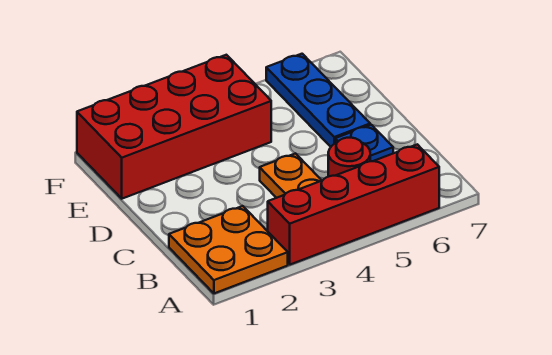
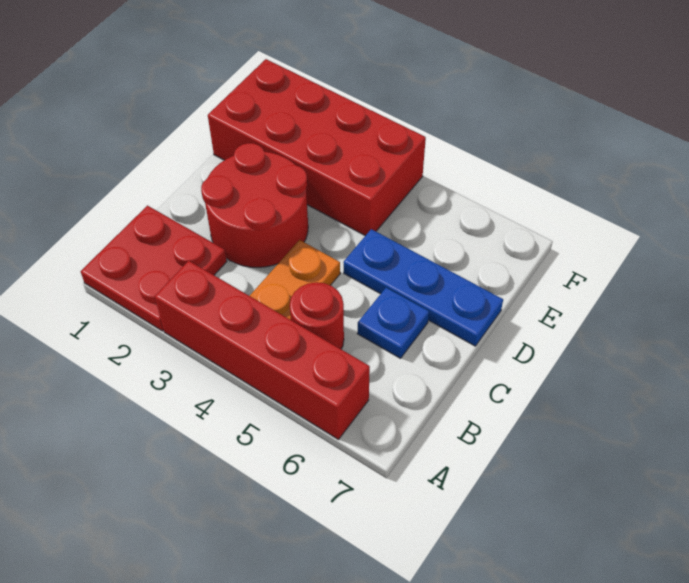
orange plate A1:B2 level 1 -> red plate A1:B2 level 1
none -> red round brick C2:D3 level 1
blue plate D6:F6 level 1 -> blue plate D5:D7 level 1

